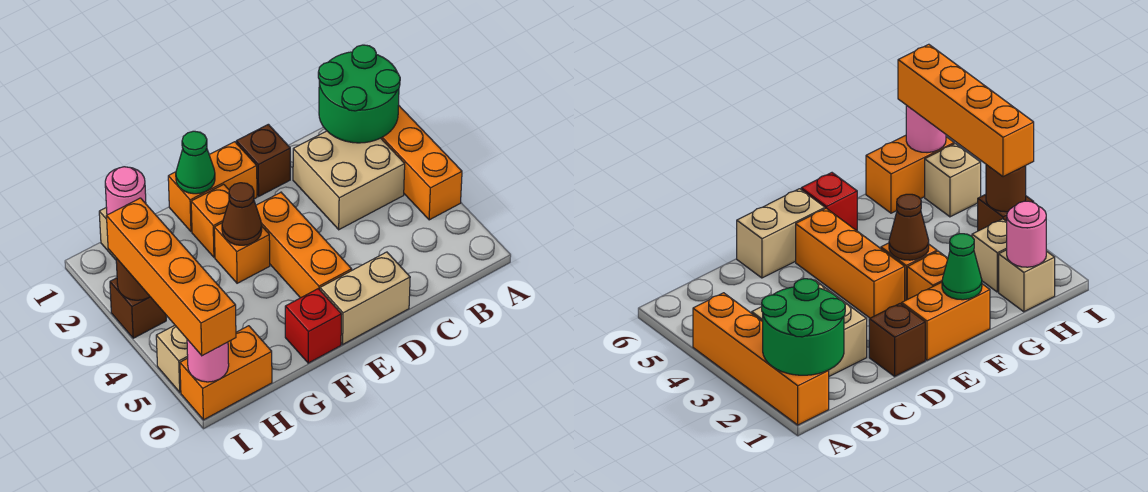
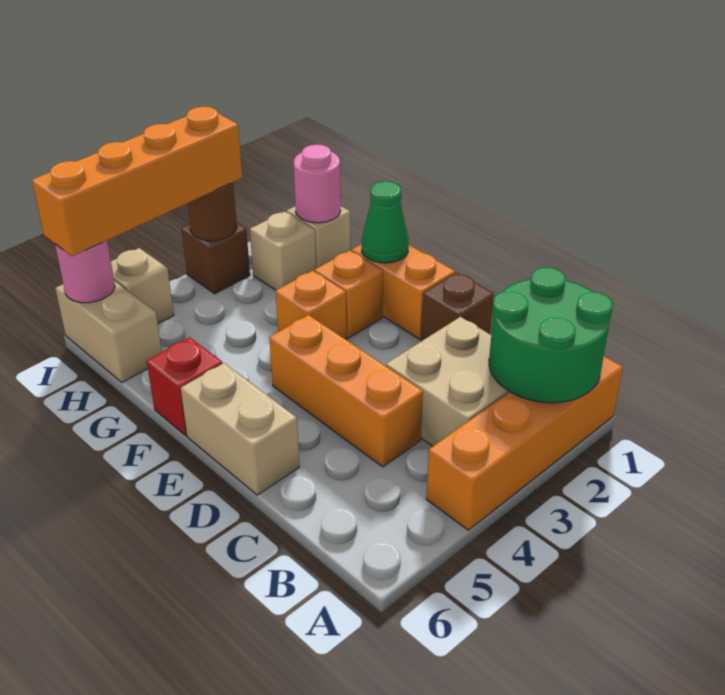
orange brick E3:E5 level 1 -> orange brick C4:E4 level 1
brown cone F3 level 2 -> none
orange brick H6:I6 level 1 -> tan brick H6:I6 level 1

